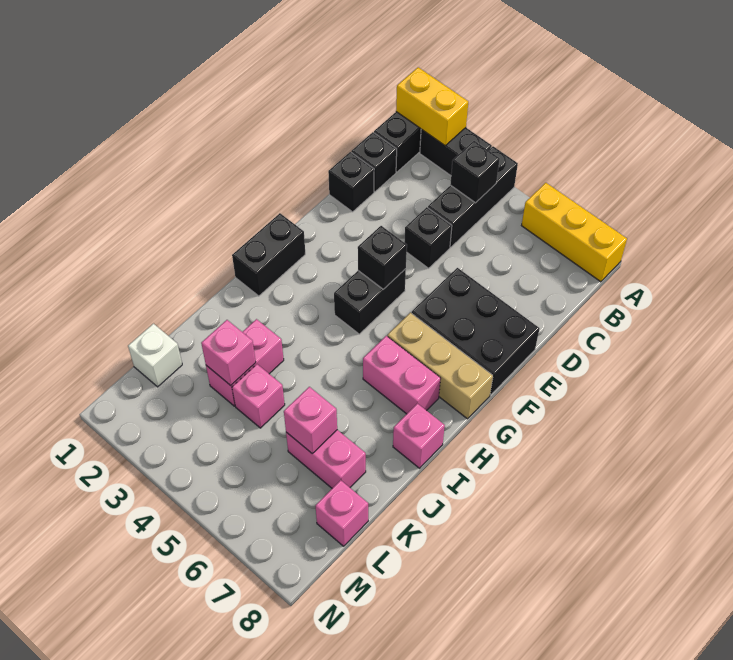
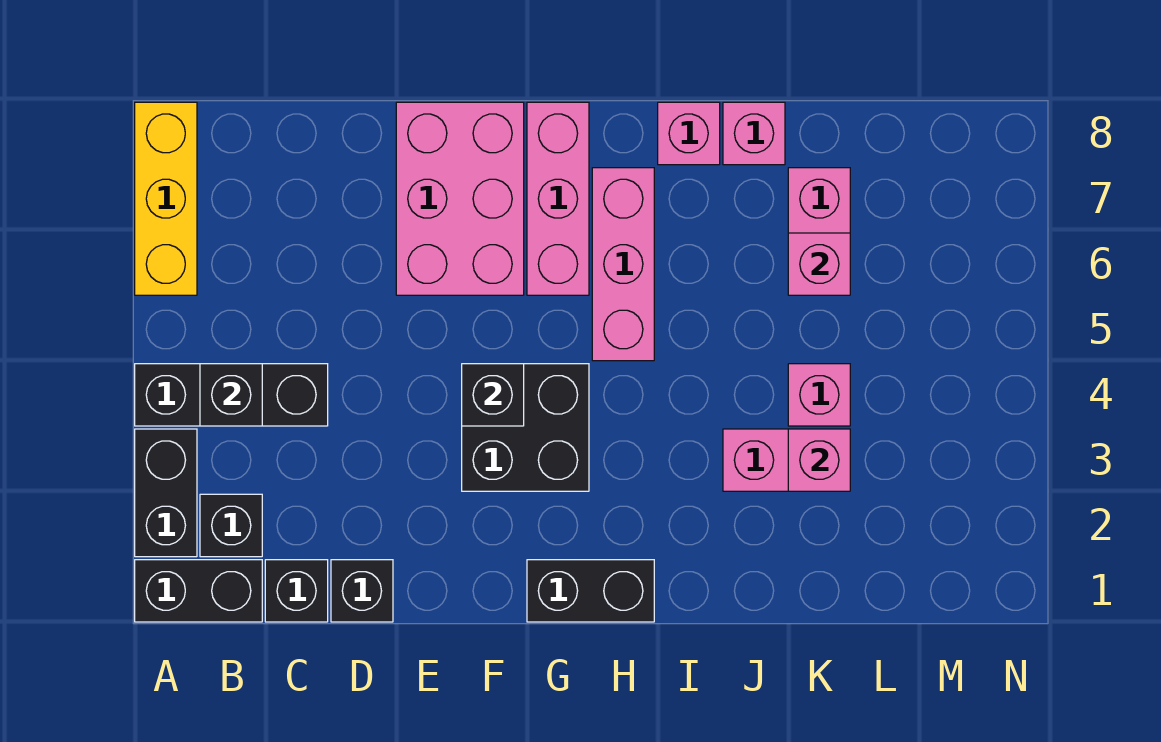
yellow brick A1:A2 level 2 -> none
black brick D4 level 1 -> black brick B2 level 1
black brick E6:F8 level 1 -> pink brick E6:F8 level 1
black brick F4:G4 level 1 -> black brick F3:G4 level 1
tan brick G6:G8 level 1 -> pink brick G6:G8 level 1
pink brick H6:H7 level 1 -> pink brick H5:H7 level 1
white brick L1 level 1 -> none
pink brick L8 level 1 -> pink brick J8 level 1

